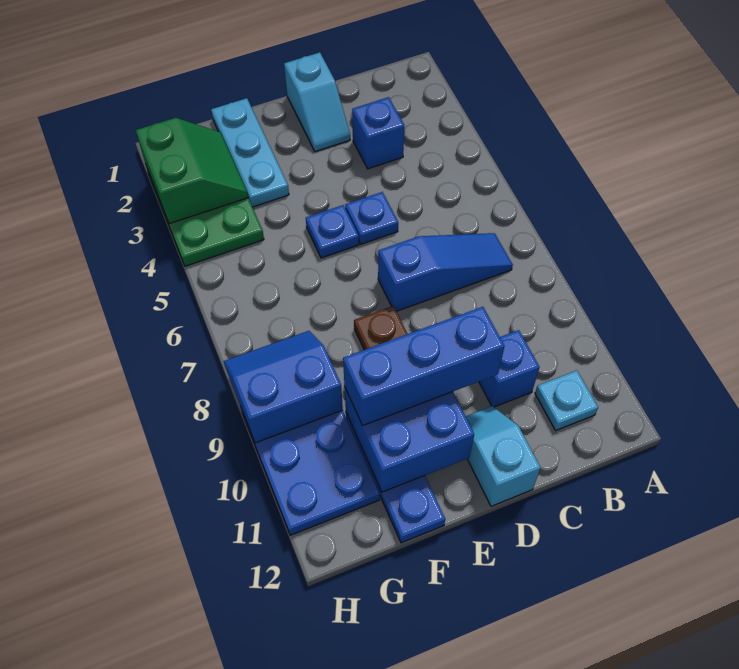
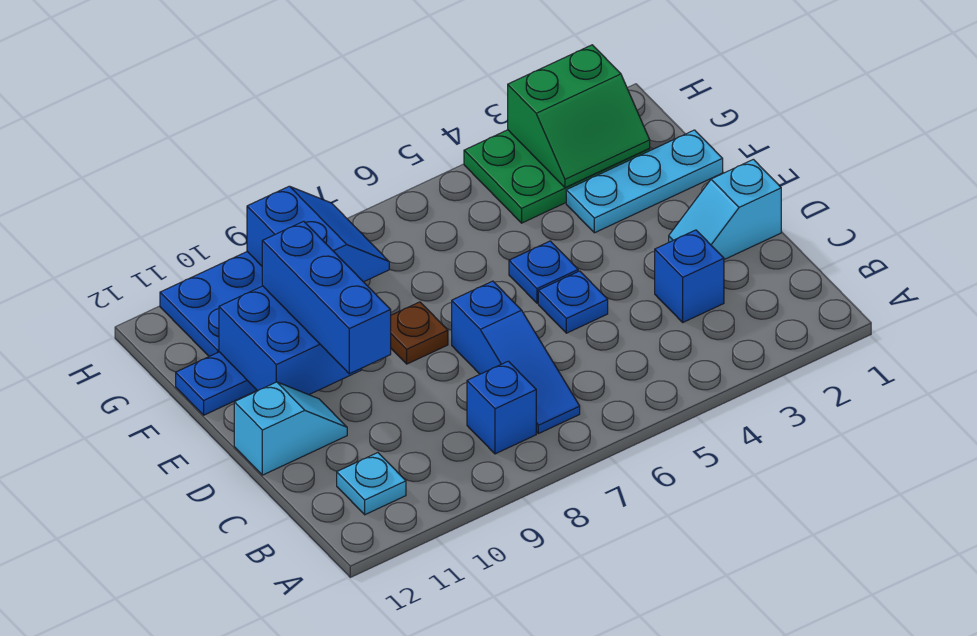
blue brick C10 level 1 -> blue brick B8 level 1

